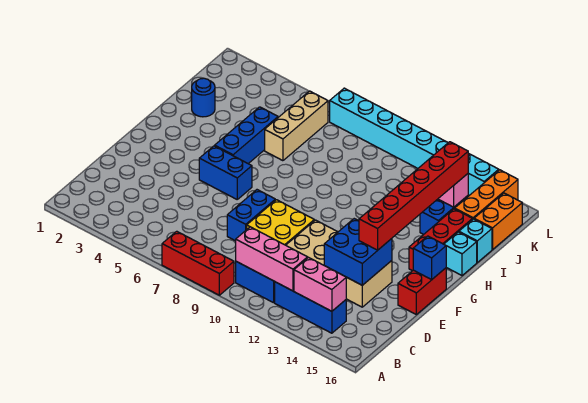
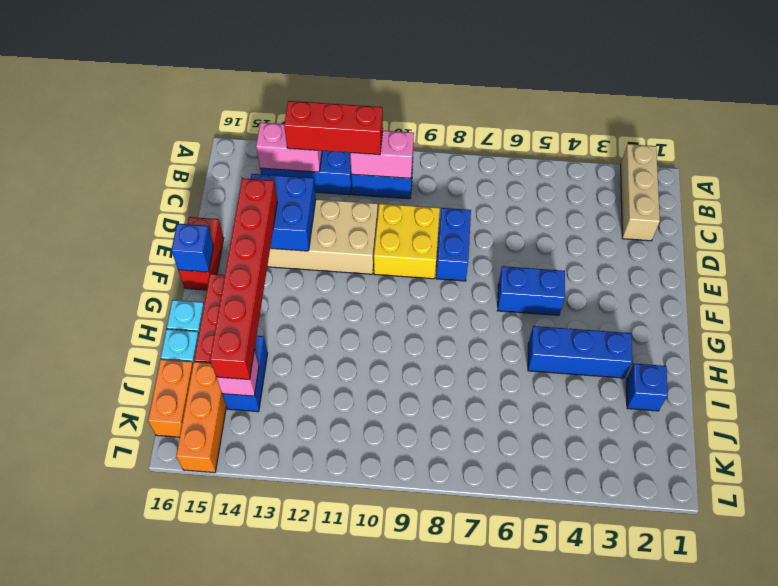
red brick A7:A9 level 1 -> red brick B11:B13 level 3
pink brick B10:B12 level 2 -> pink brick B10:B11 level 2
blue brick G5:I5 level 1 -> blue brick H3:H5 level 1
blue round brick I2 level 1 -> blue brick I2 level 1
tan brick I6:K6 level 1 -> tan brick A2:C2 level 1
cyan brick L7:L14 level 1 -> none

